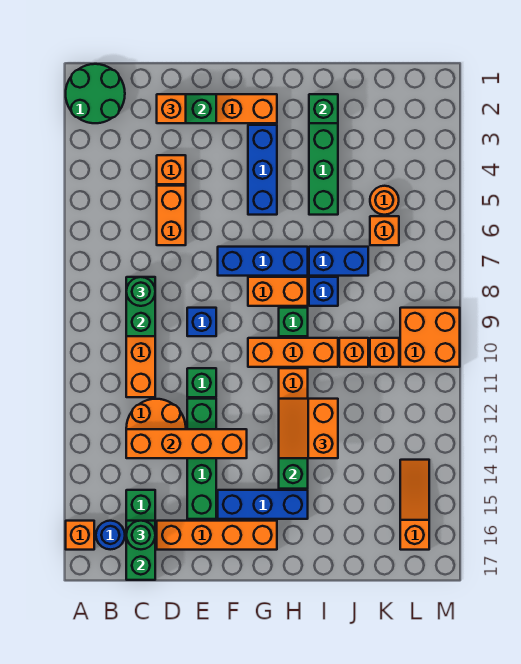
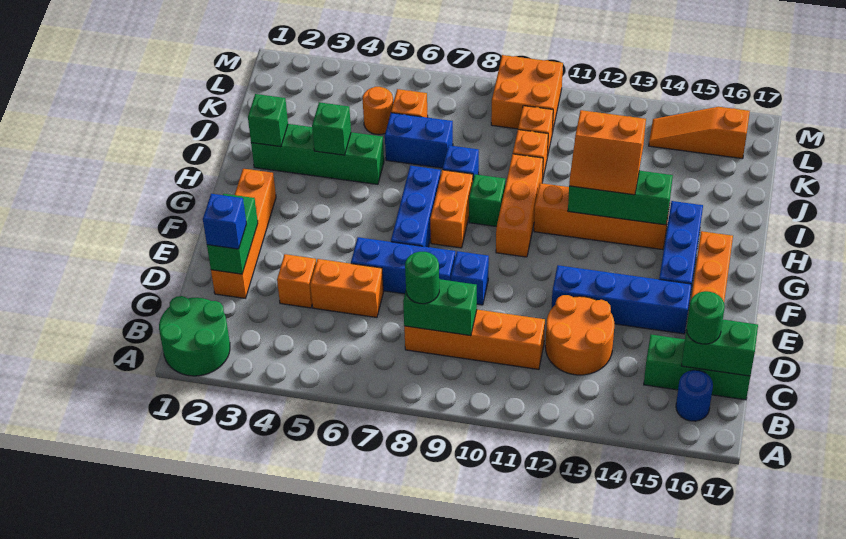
orange brick A16 level 1 -> none
orange brick C13:F13 level 2 -> none
orange brick D2 level 3 -> blue brick D2 level 3
green brick E11 level 1 -> green brick I4 level 2
green brick E12:E15 level 1 -> blue brick E12:E15 level 1
blue brick G3:G5 level 1 -> blue brick E6:E8 level 1
blue brick I7:J7 level 1 -> blue brick J6:J7 level 1

